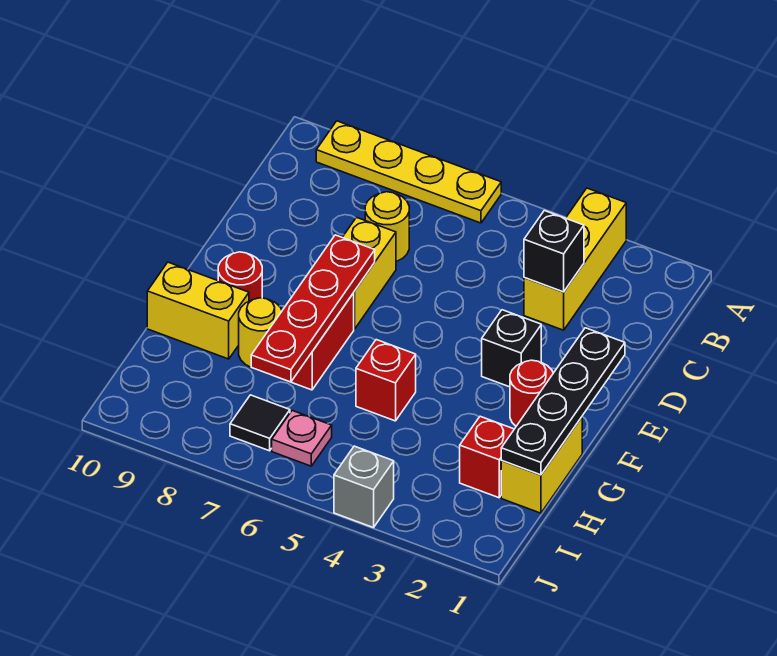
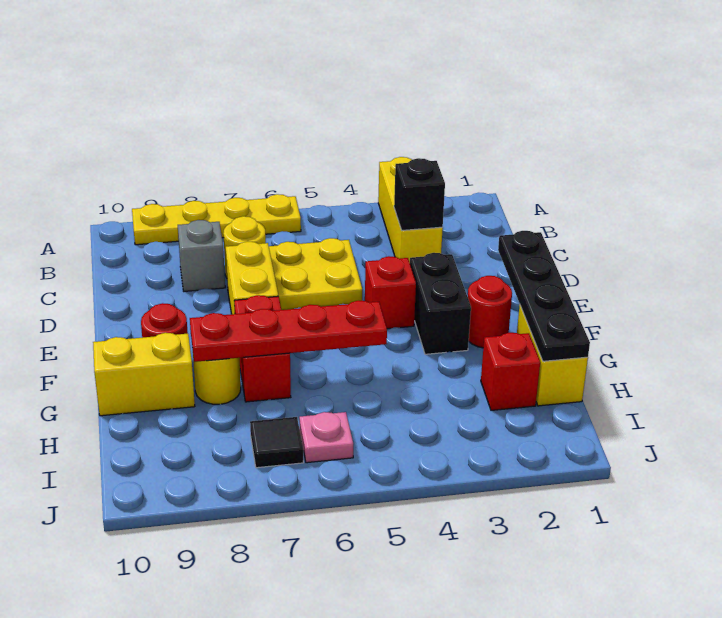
none -> yellow plate C5:D6 level 1
black brick E3 level 1 -> black brick E3:F3 level 1
red plate E7:H7 level 2 -> red plate G5:G8 level 2
red brick G5 level 1 -> red brick E4 level 1
grey brick J4 level 1 -> grey brick C8 level 1

